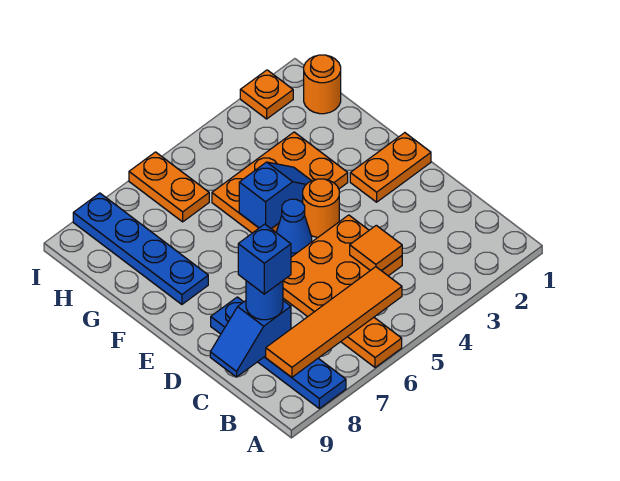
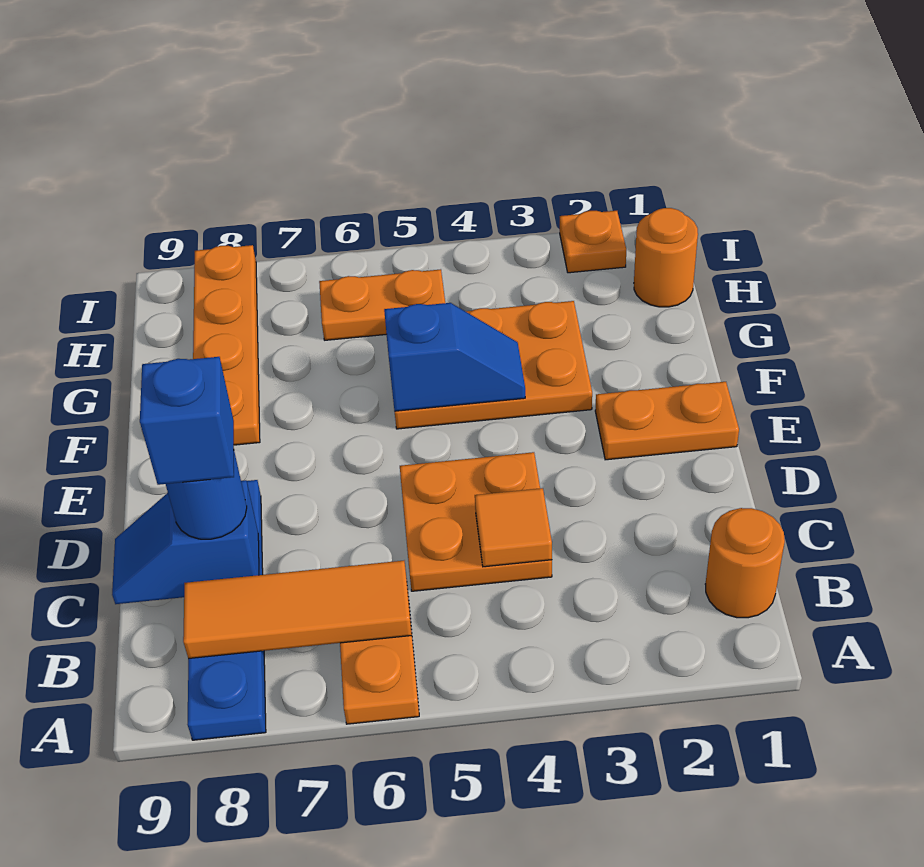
orange tile B5:B8 level 2 -> orange tile B6:B8 level 2
orange plate C4:D6 level 1 -> orange plate C4:D5 level 1
orange round brick E4 level 1 -> orange round brick B1 level 1
blue cone E5 level 1 -> none
blue plate F8:I8 level 1 -> orange plate F8:I8 level 1
orange plate H6:I6 level 1 -> orange plate H5:H6 level 1

